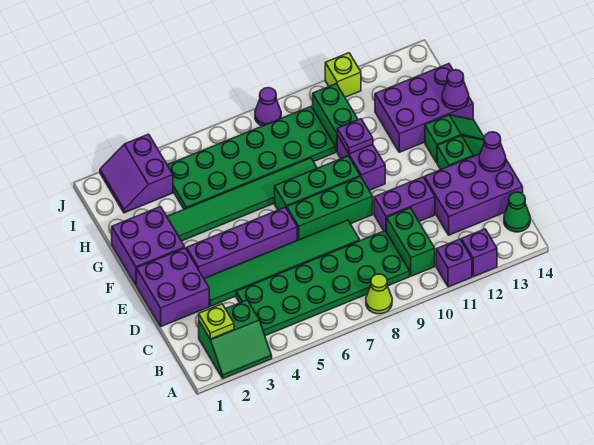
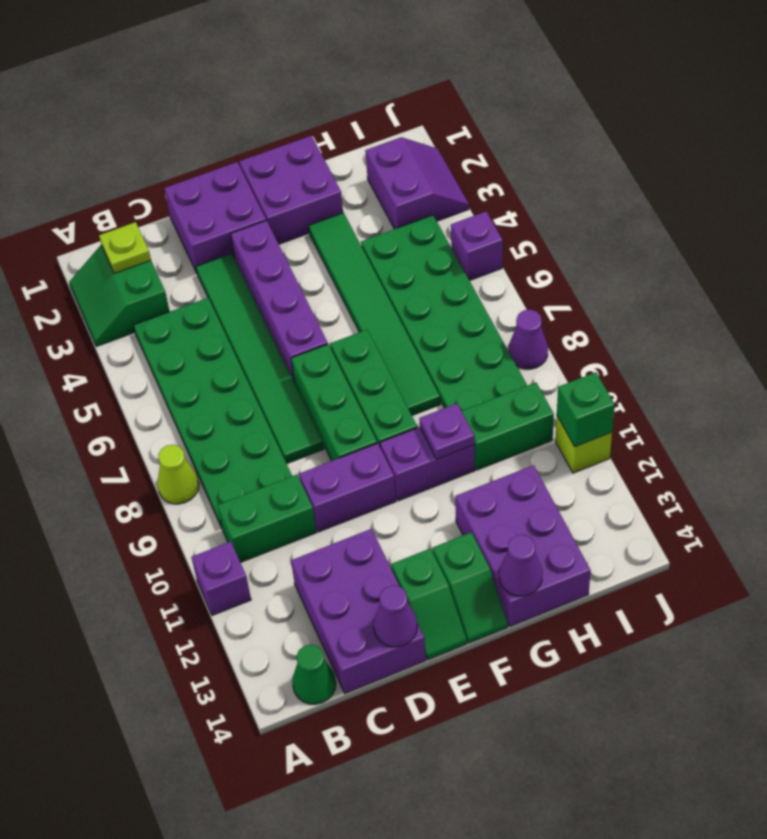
purple brick A12 level 1 -> purple brick J5 level 1
purple brick D10:D11 level 1 -> purple brick D10:E10 level 1
purple slope I2:J3 level 1 top 3 -> purple slope I2:J3 level 1 top I
none -> green brick J11 level 2

